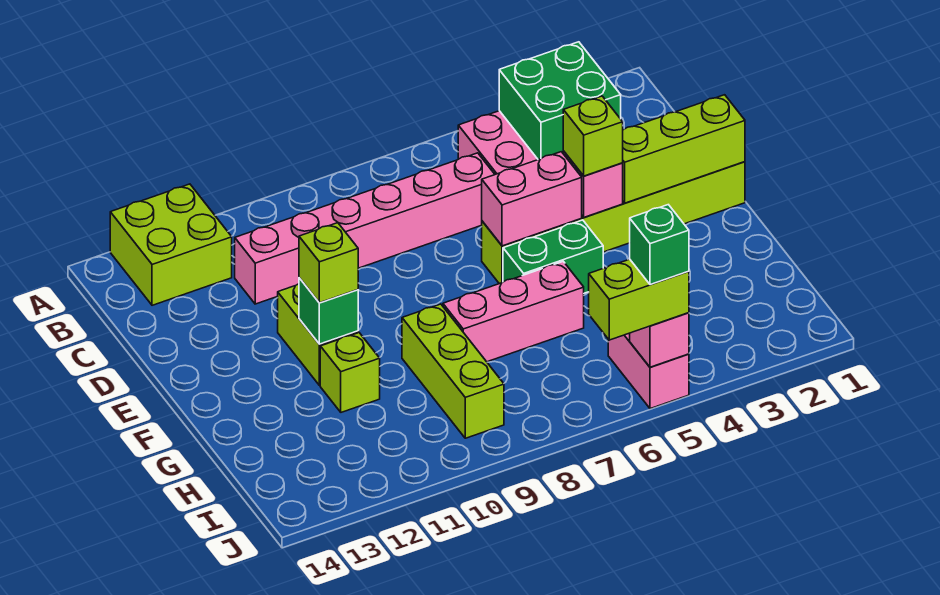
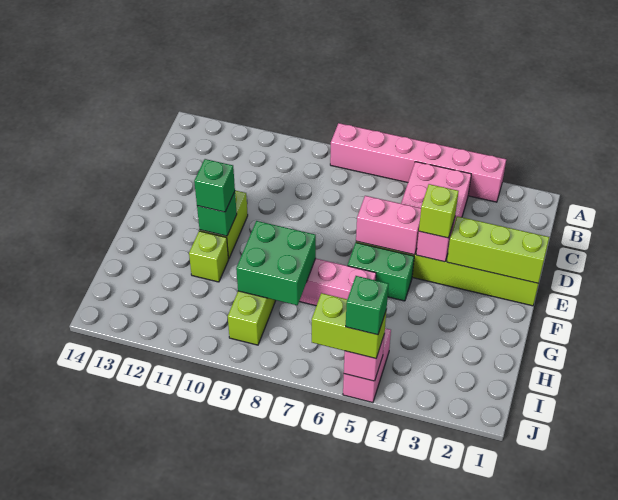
lime brick A12:B13 level 1 -> none
green brick B3:C4 level 2 -> green brick G8:H9 level 2
pink brick C6:C11 level 1 -> pink brick A3:A8 level 1
lime brick F11 level 3 -> green brick F11 level 3

